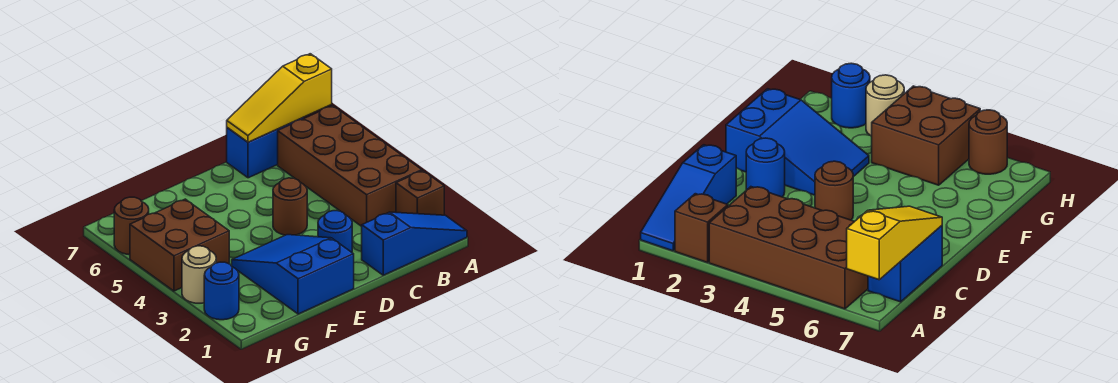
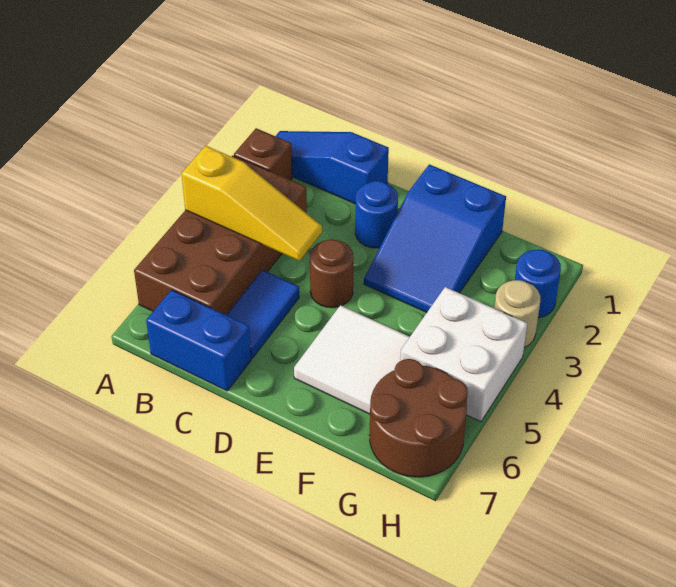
yellow slope A7:C7 level 2 top A -> yellow slope A4:C4 level 2 top A
none -> blue tile C5:C6 level 1
none -> white tile E5:F6 level 1
brown brick G4:H5 level 1 -> white brick G4:H5 level 1
brown round brick H6 level 1 -> brown round brick G6:H7 level 1

